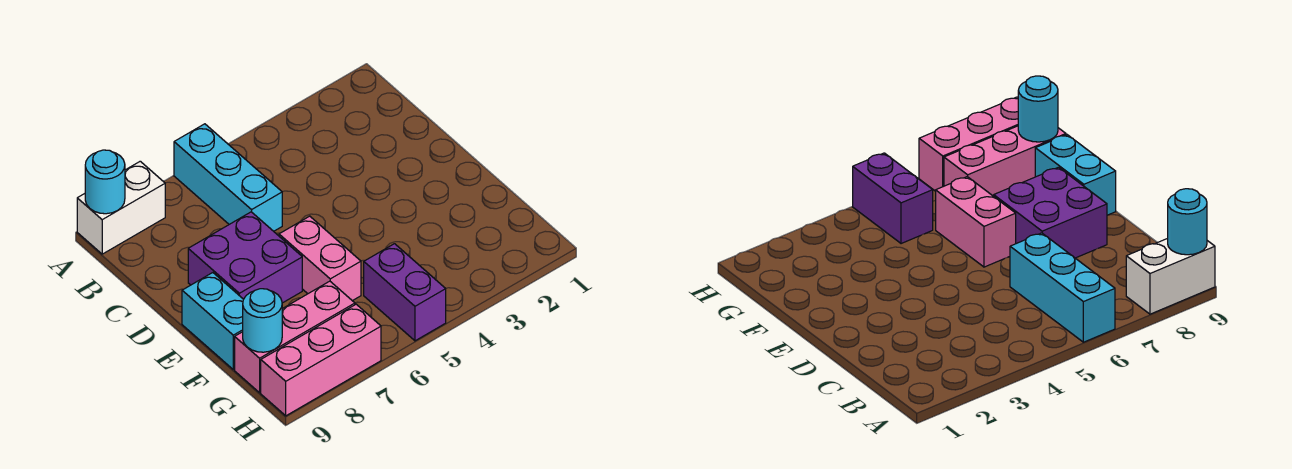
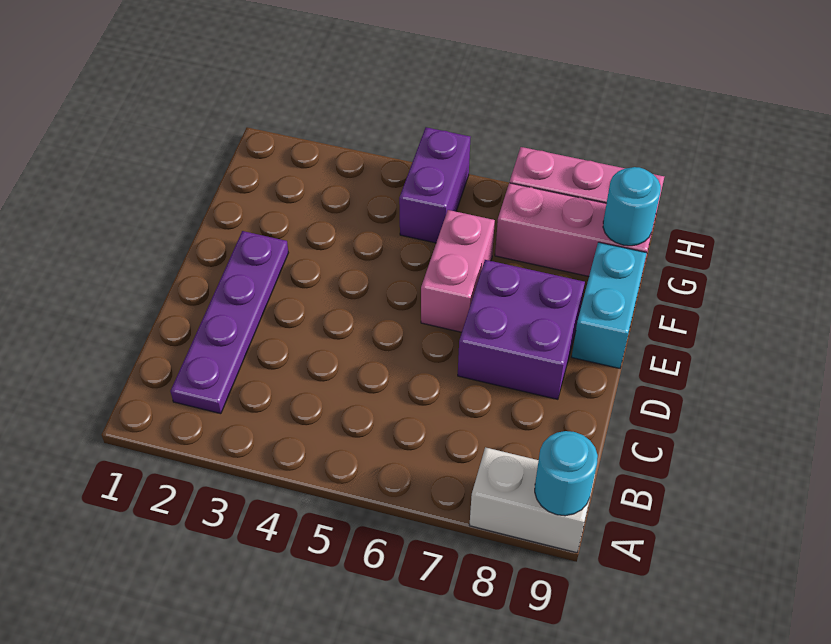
cyan brick A6:C6 level 1 -> none
none -> purple plate B2:E2 level 1

